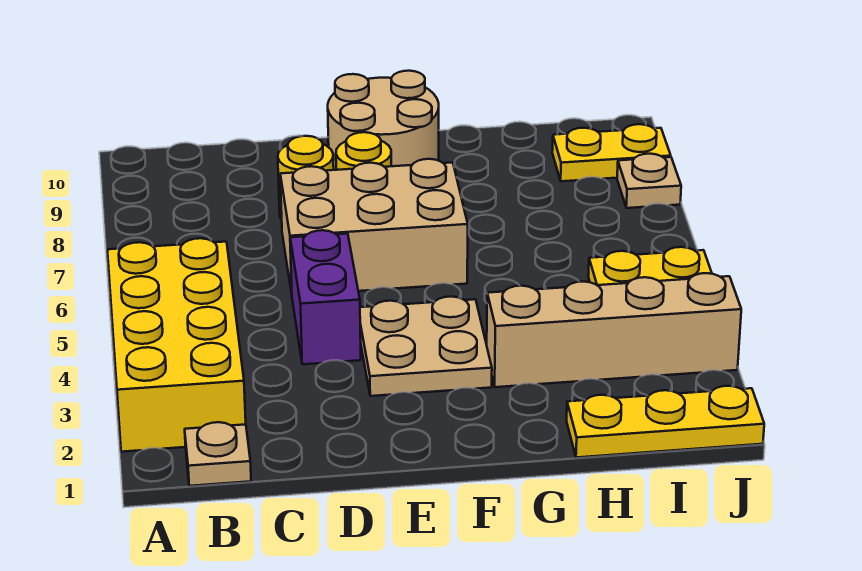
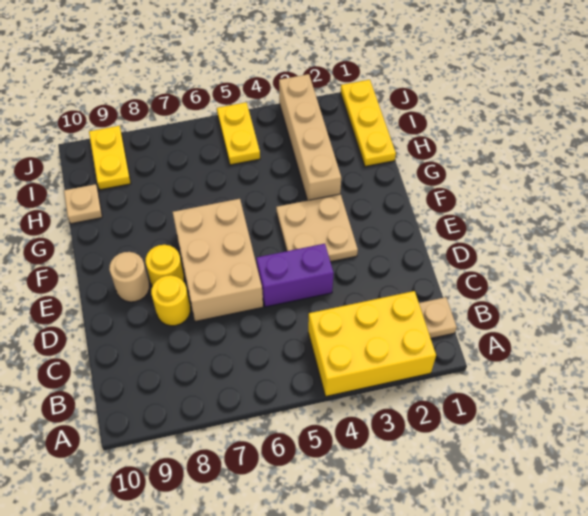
yellow brick A2:B5 level 1 -> yellow brick A2:B4 level 1
tan round brick E9:F10 level 1 -> tan round brick E9 level 1
tan plate J8 level 1 -> tan plate H10 level 1

